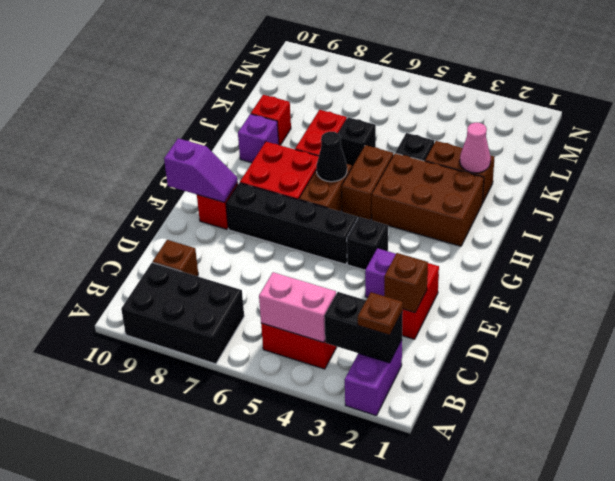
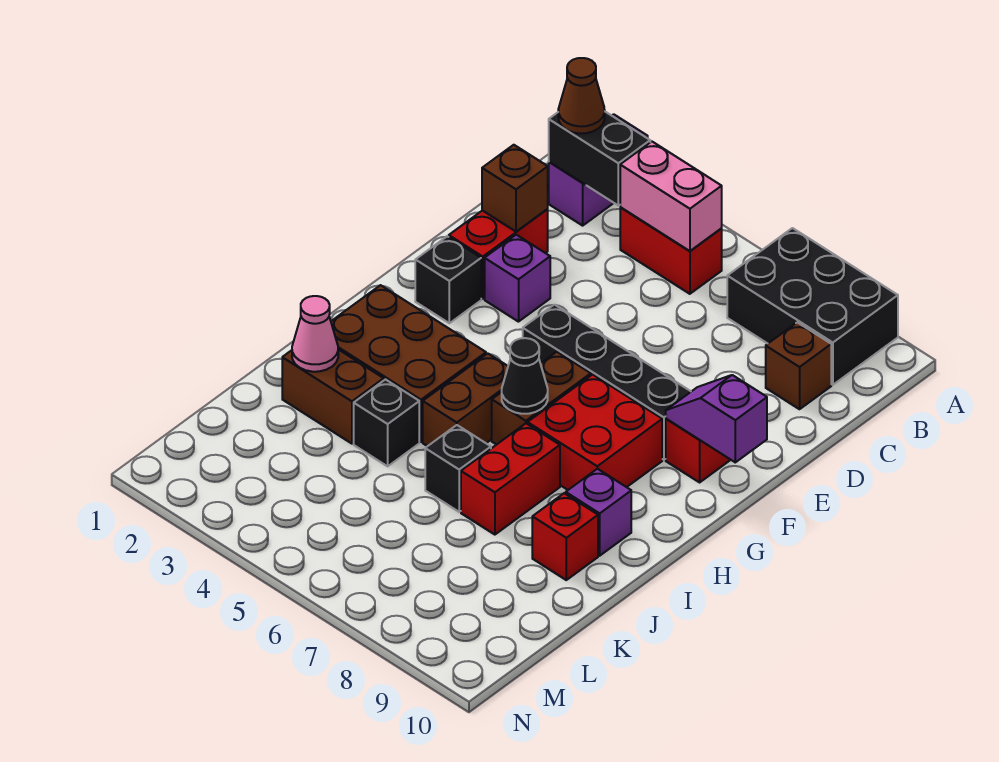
brown plate B2 level 3 -> brown cone B2 level 3
black brick F4 level 1 -> black brick F2 level 1

